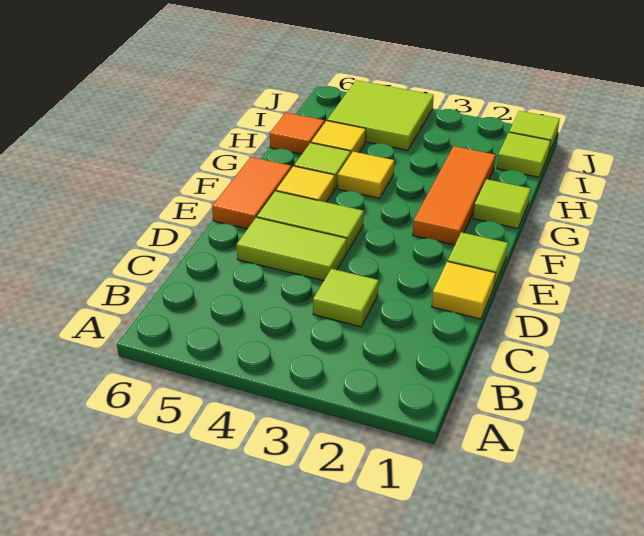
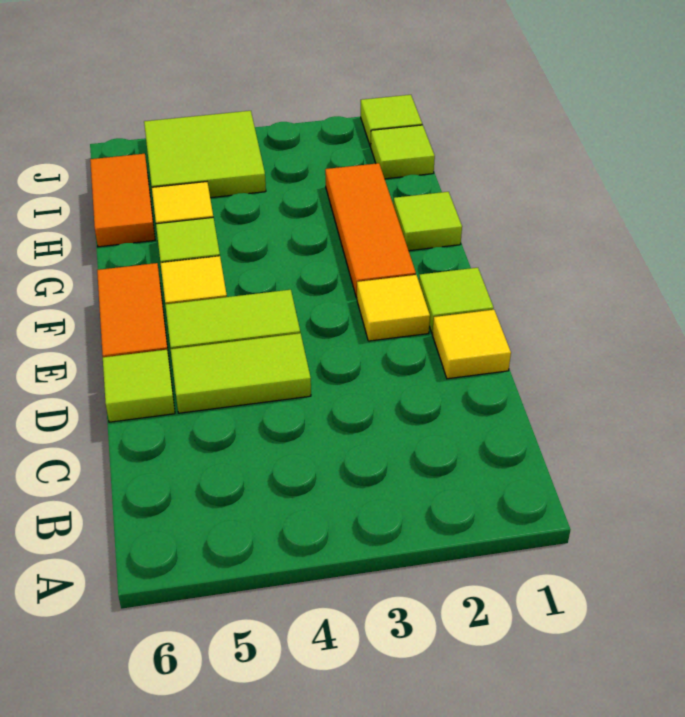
lime tile C3 level 1 -> lime tile D6 level 1
yellow tile G4 level 1 -> yellow tile E2 level 1
orange tile H6 level 1 -> orange tile H6:I6 level 1

